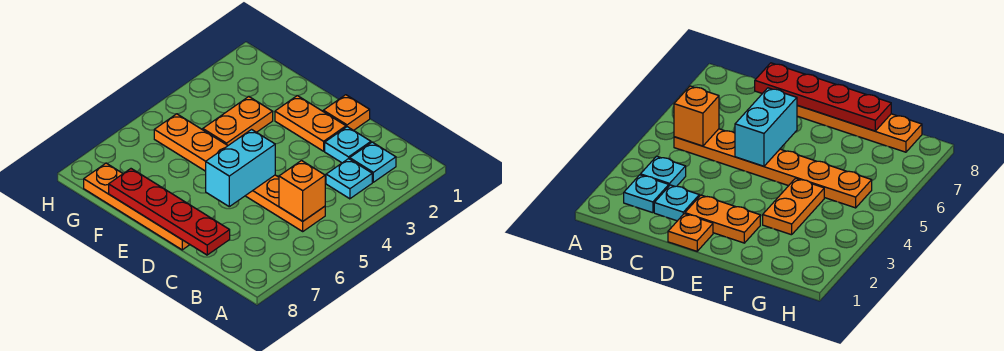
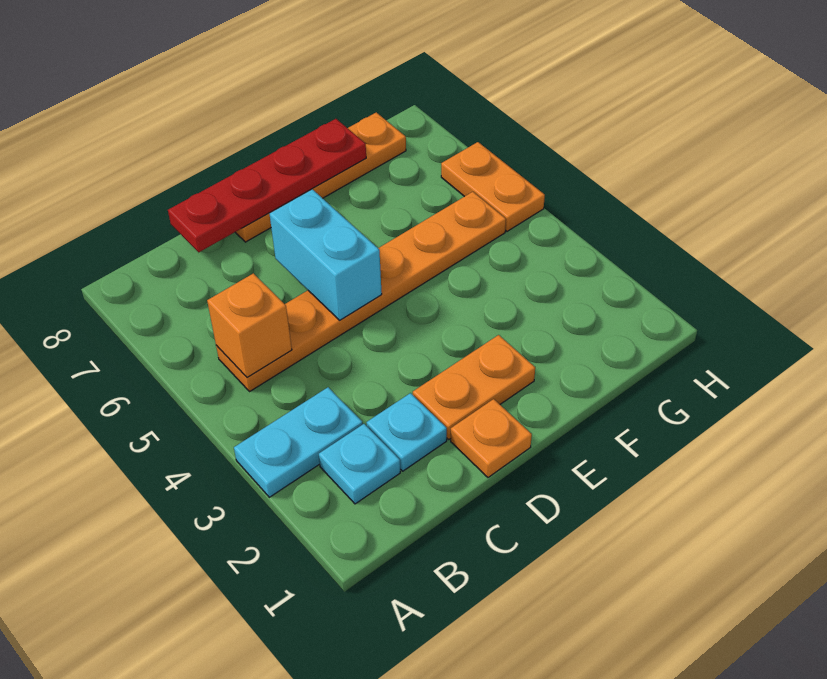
cyan plate B3 level 1 -> cyan plate A3:B3 level 1
orange plate F3:F4 level 1 -> orange plate H5:H6 level 1

